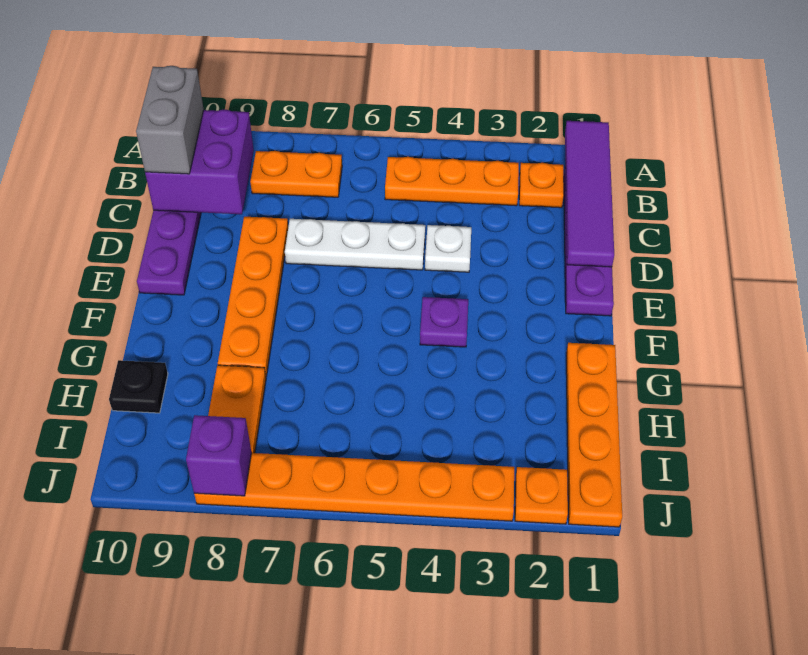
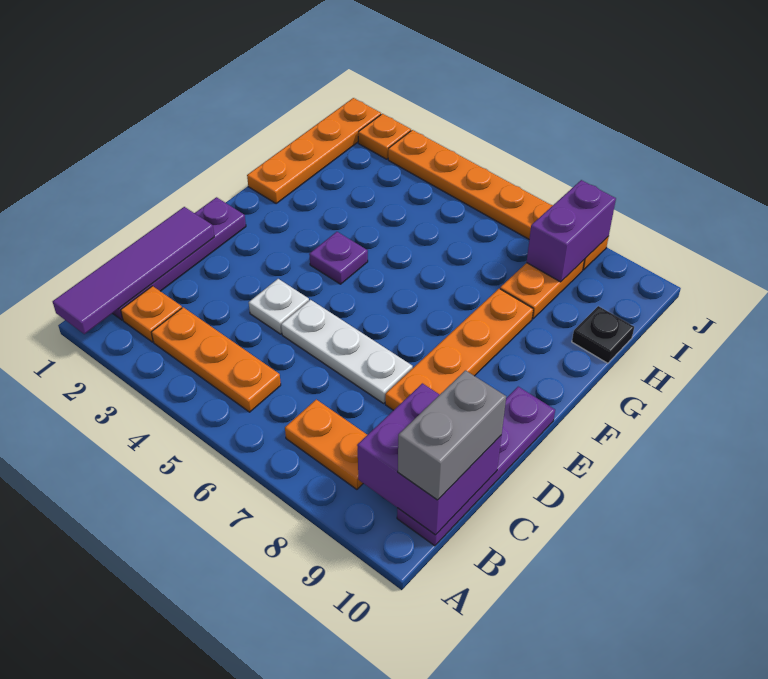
purple brick J8 level 2 -> purple brick I8:J8 level 2

